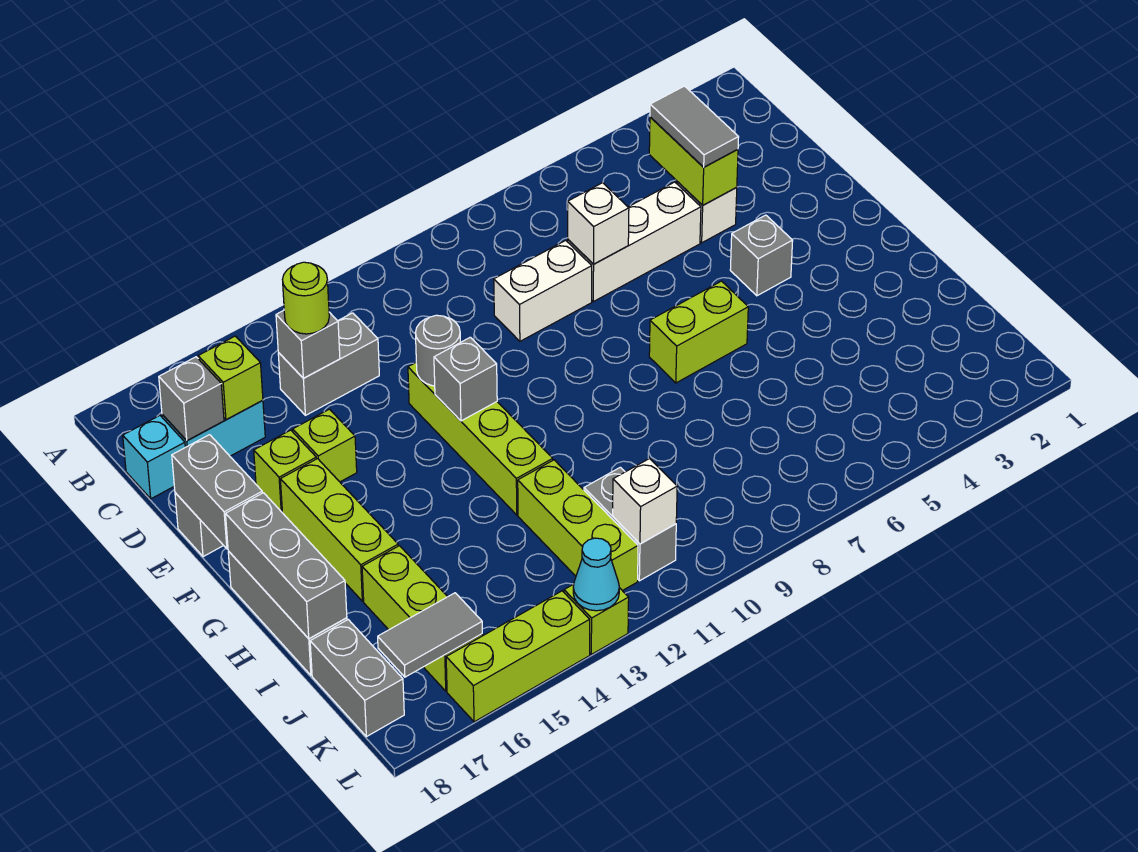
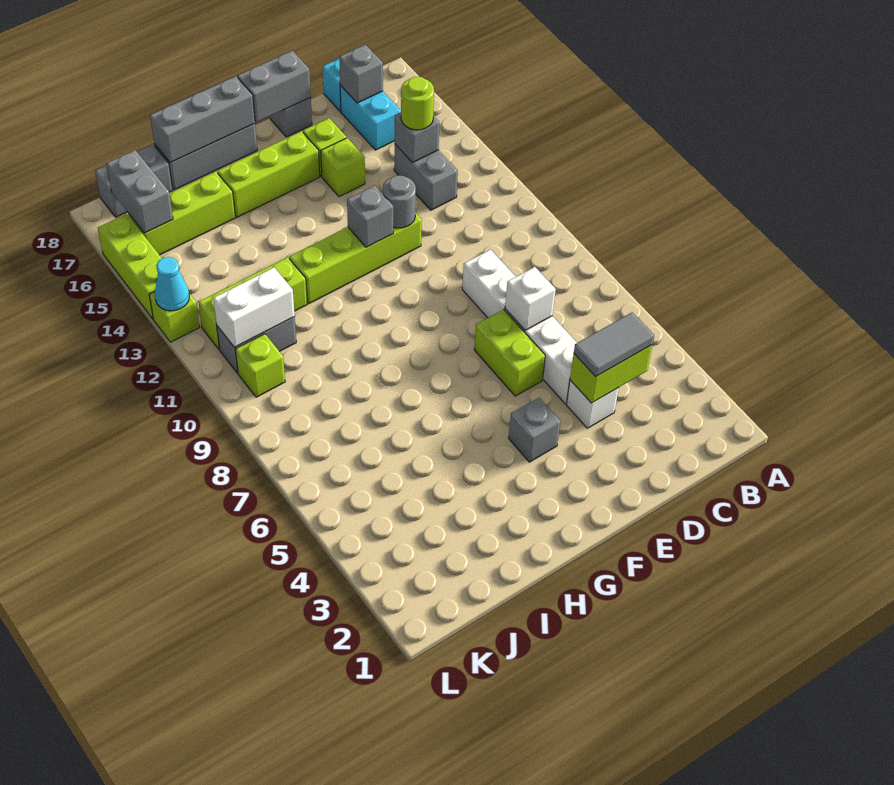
lime brick C16 level 2 -> lime brick K10 level 1
lime brick G6:G7 level 1 -> lime brick E6:E7 level 1
white brick K11 level 2 -> white brick J11:K11 level 2
grey tile K16:K17 level 2 -> grey brick K16:K17 level 2

